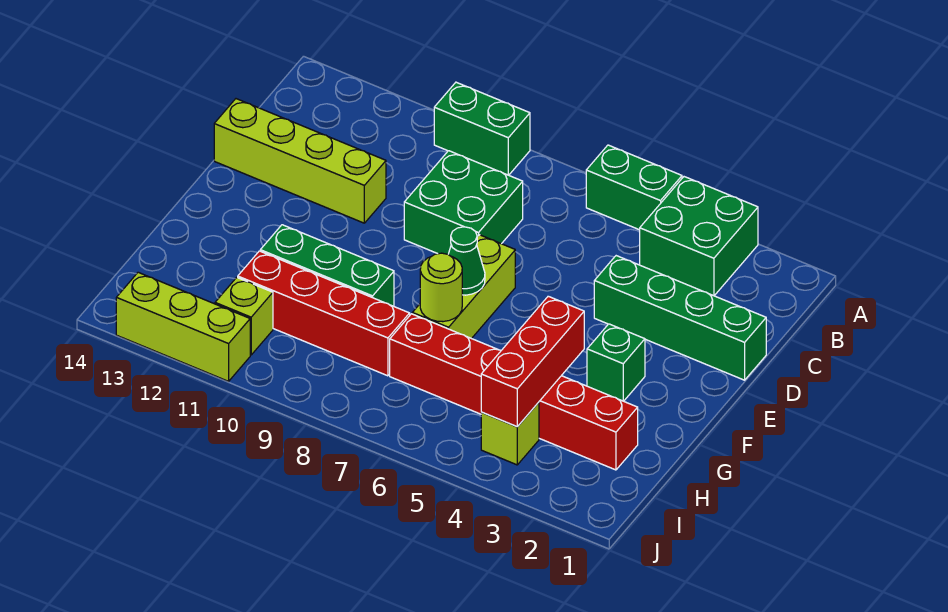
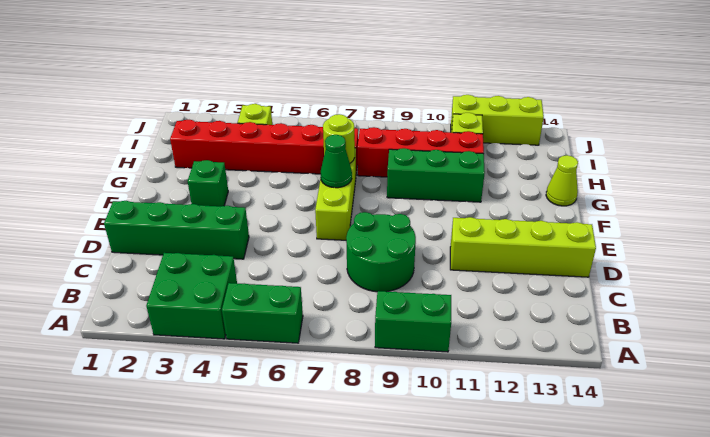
green brick C8:D9 level 1 -> green round brick C8:D9 level 1
red brick G4:I4 level 2 -> none
none -> lime cone G14 level 1

